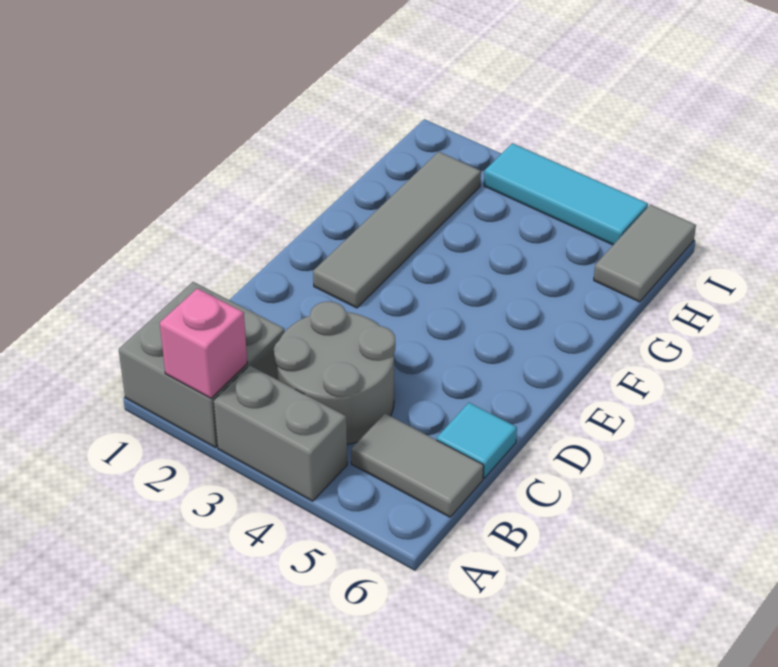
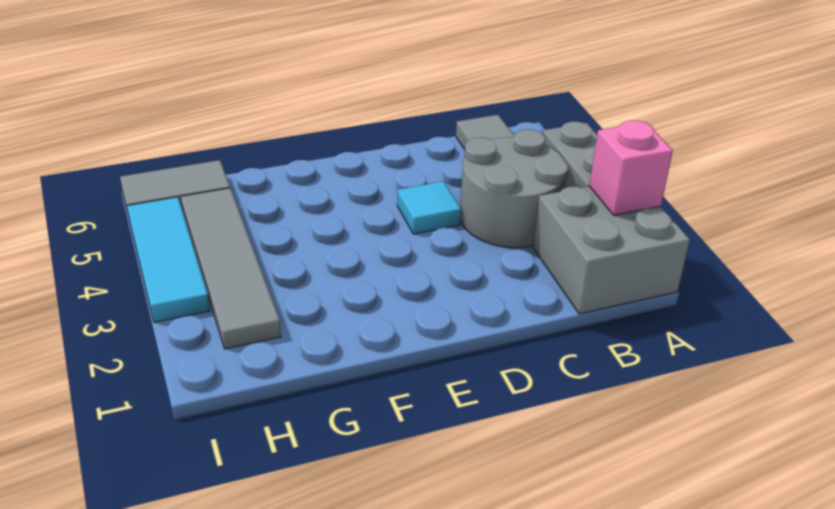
cyan tile C6 level 1 -> cyan tile D4 level 1
grey tile E2:H2 level 1 -> grey tile H2:H5 level 1

